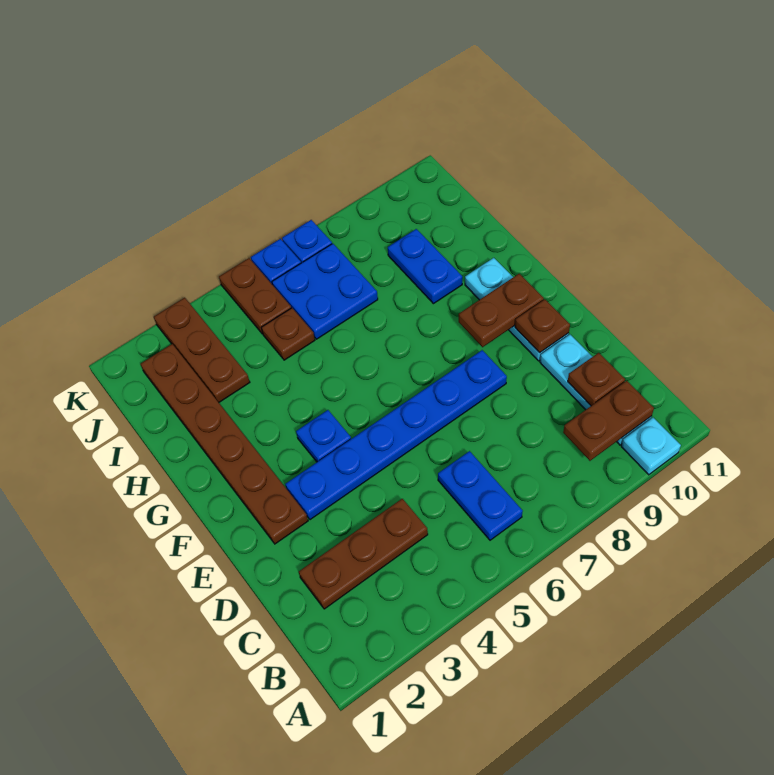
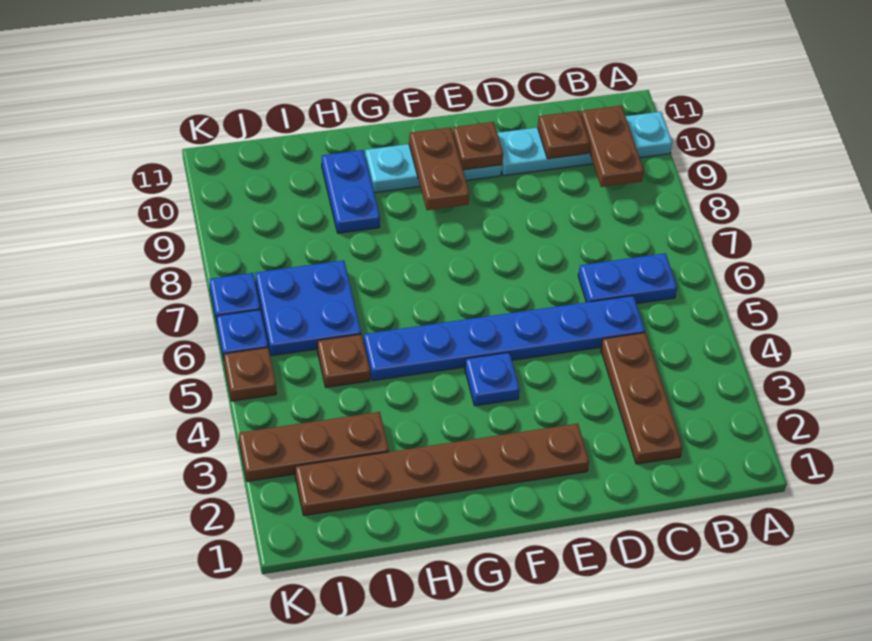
blue plate E3:E8 level 1 -> blue plate C5:H5 level 1
blue plate H9:I9 level 1 -> blue plate H9:H10 level 1
brown plate J5:K5 level 1 -> brown plate K5 level 1

